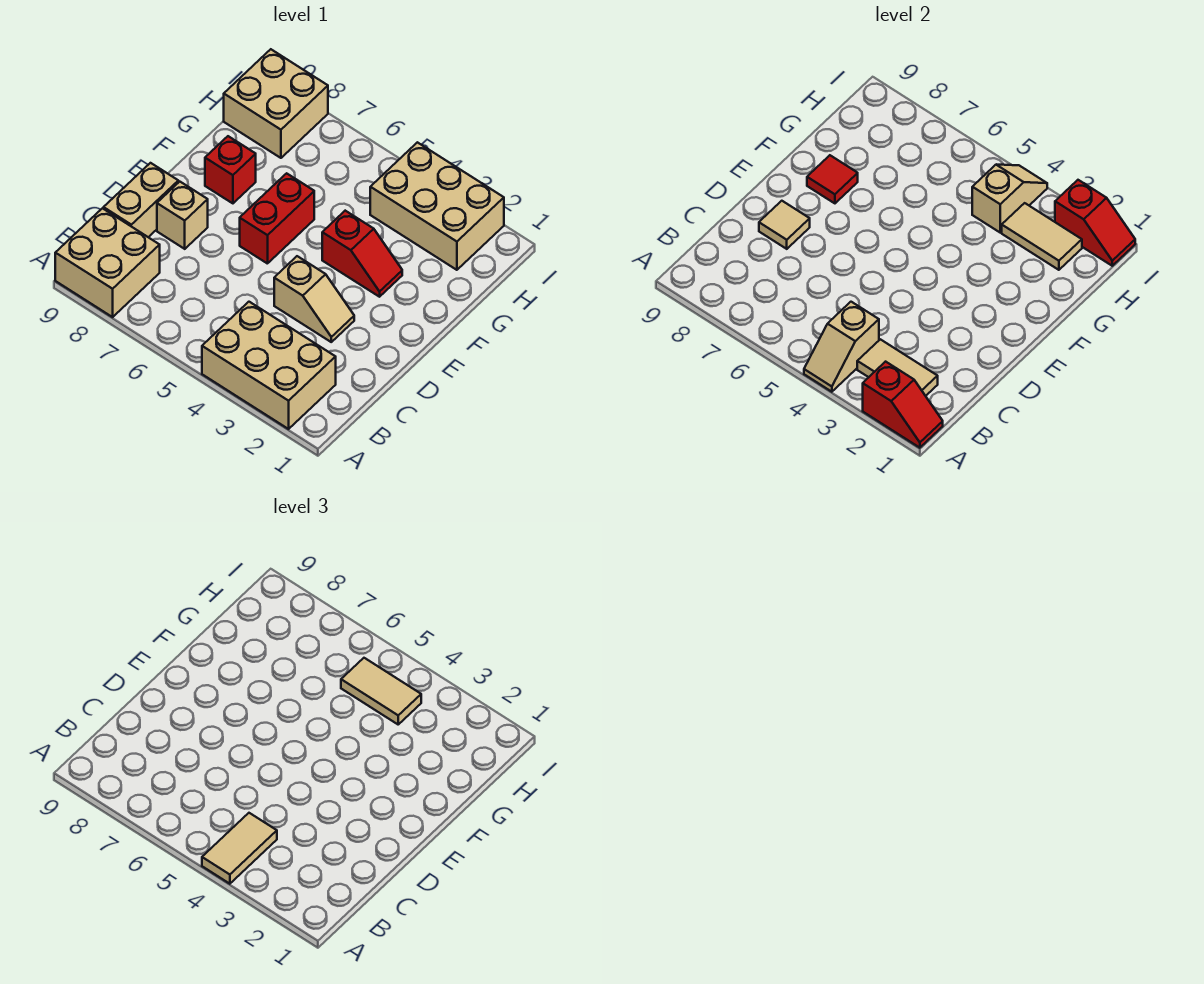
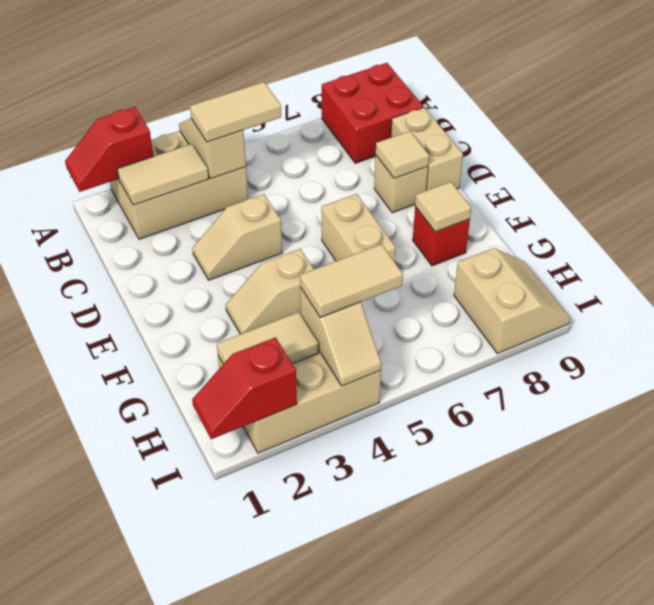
tan tile A4:B4 level 3 -> tan tile B4:B5 level 3
tan brick A8:B9 level 1 -> red brick A8:B9 level 1
red brick E6:F6 level 1 -> tan brick E6:F6 level 1
red slope F3:F4 level 1 top 4 -> tan slope F3:F4 level 1 top 4
red tile F8 level 2 -> tan tile F8 level 2
tan brick H8:I9 level 1 -> tan slope H8:I9 level 1 top 8

